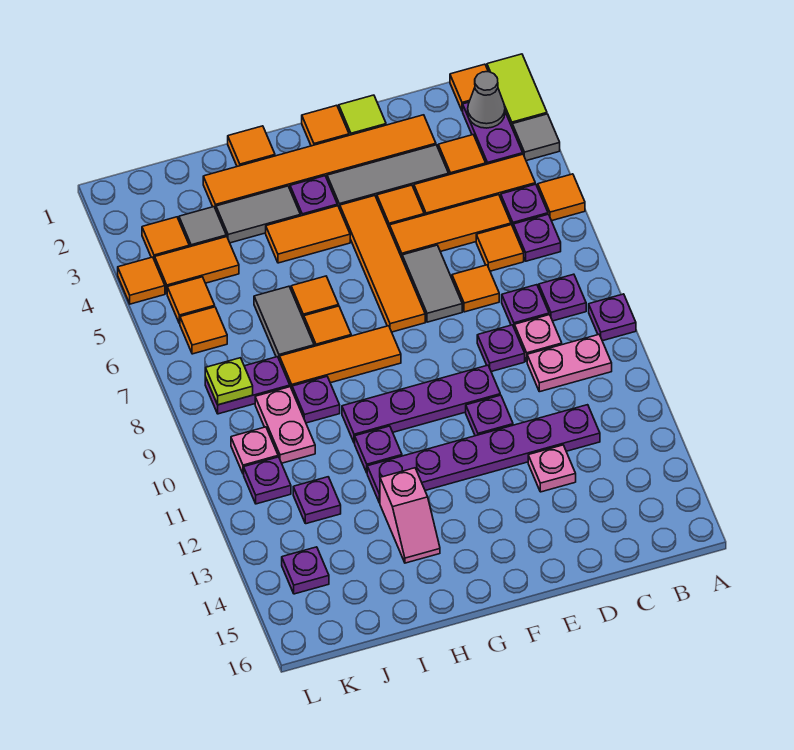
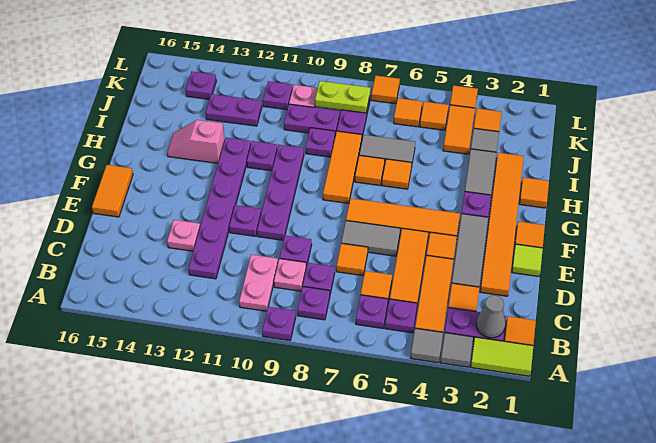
none -> grey tile A4 level 1
orange tile A5 level 1 -> orange tile L7 level 1
orange tile G4:H4 level 1 -> orange tile E16:F16 level 1
pink plate J9:J10 level 1 -> purple plate J9:J10 level 1
purple plate J12 level 1 -> purple plate J12:J13 level 1
lime plate K8 level 2 -> lime plate K8:K9 level 2

